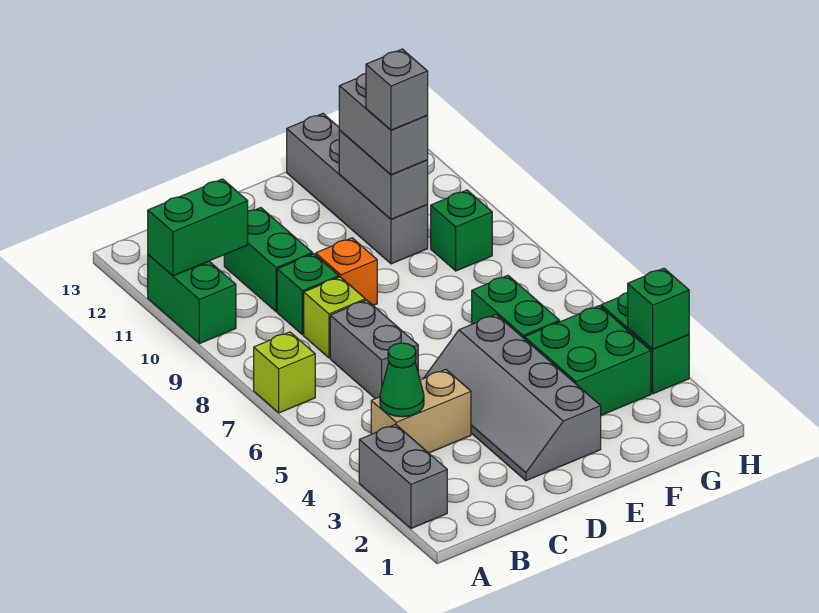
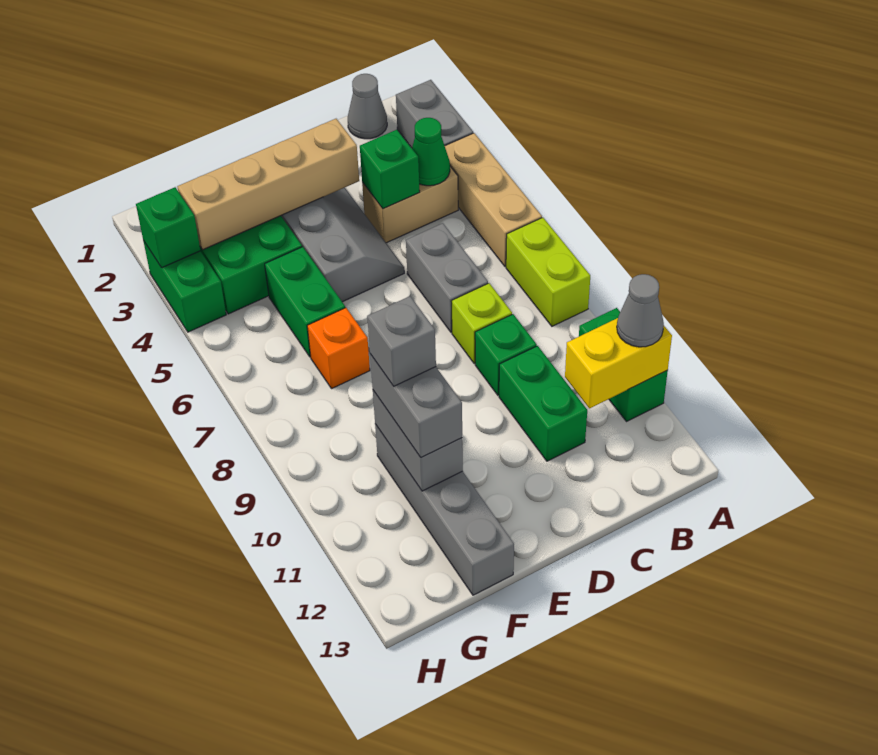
none -> tan brick A4:A6 level 1
lime brick A7 level 1 -> lime brick A7:A8 level 1
green brick A11:B11 level 2 -> yellow brick A11:B11 level 2
none -> grey cone A11 level 3
none -> grey cone B1 level 1
none -> tan brick D3:G3 level 2
orange brick D9 level 1 -> orange brick F7 level 1
green brick G9 level 1 -> green brick C4 level 2

